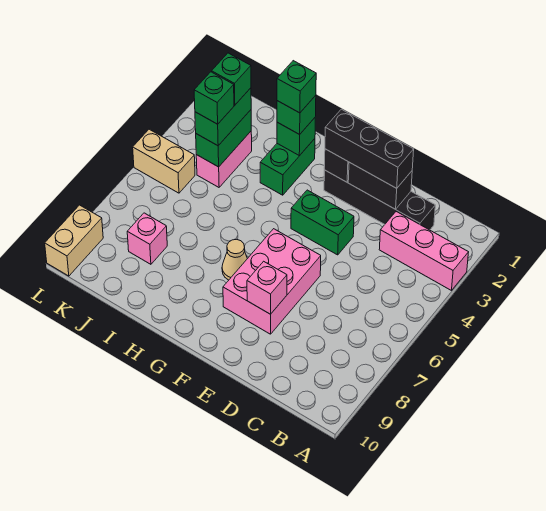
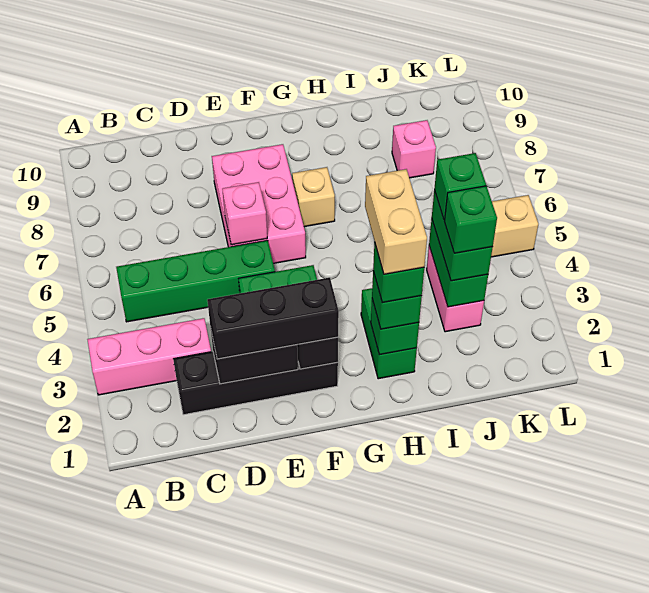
none -> green brick B5:E5 level 1
pink brick E8 level 2 -> pink brick E6 level 2
tan cone G7 level 1 -> tan brick G7 level 1
tan brick L9:L10 level 1 -> tan brick H2:H3 level 5

